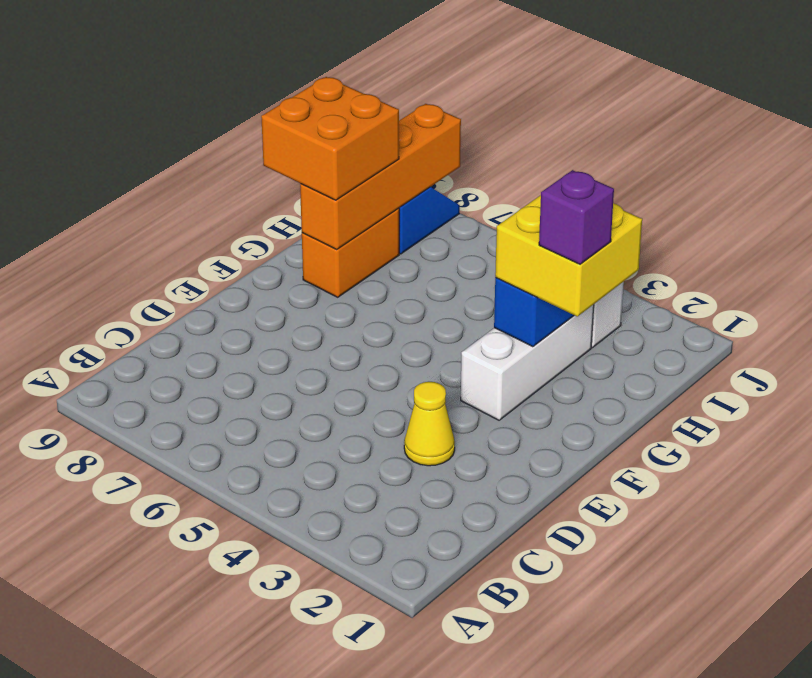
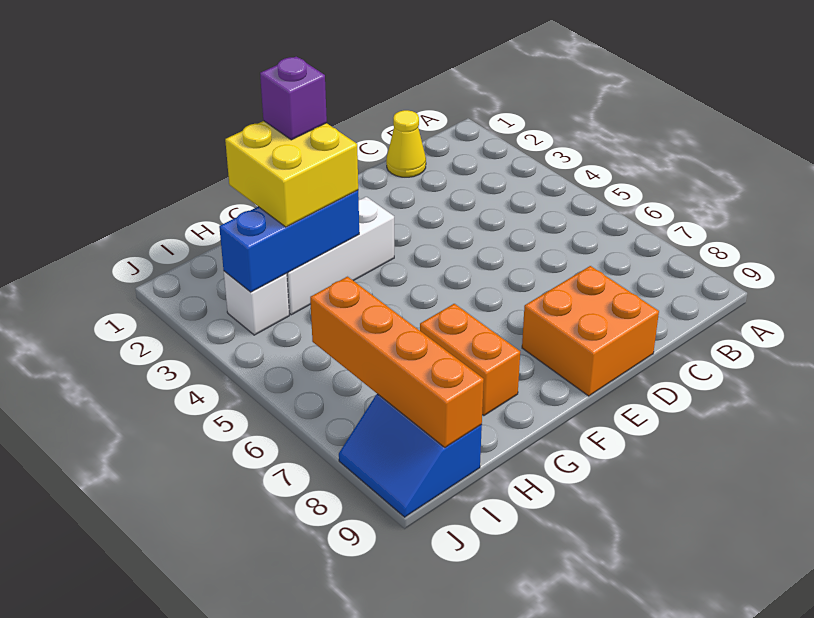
yellow cone D3 level 1 -> yellow cone C1 level 1
orange brick G8:H8 level 1 -> orange brick G7:G8 level 1
orange brick G8:J8 level 2 -> orange brick I6:I9 level 2
orange brick G8:H9 level 3 -> orange brick D8:E9 level 1

